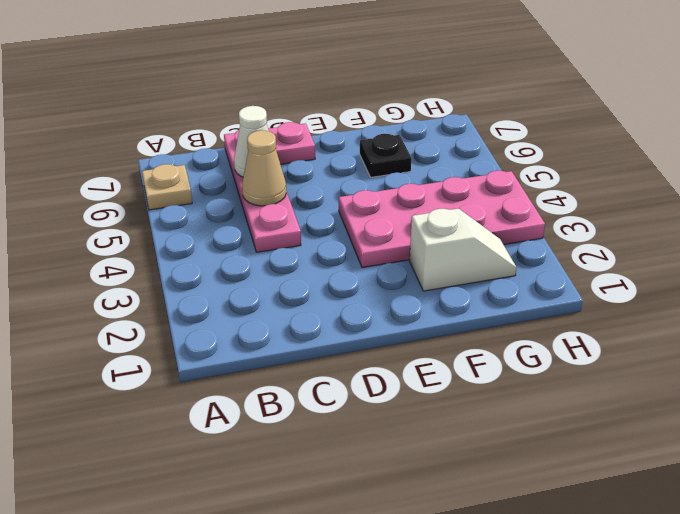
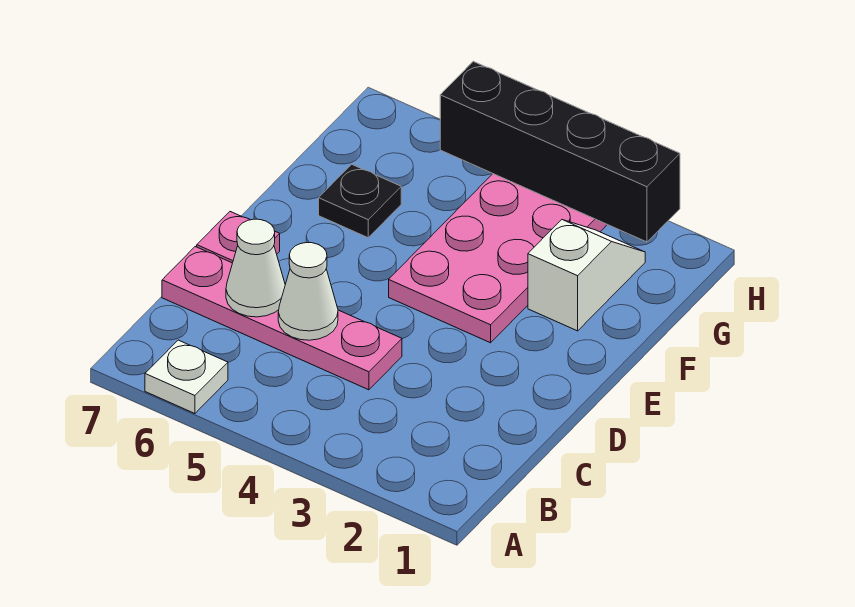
tan plate A6 level 1 -> white plate A6 level 1
tan cone C5 level 2 -> white cone C5 level 2
none -> black brick H2:H5 level 2

